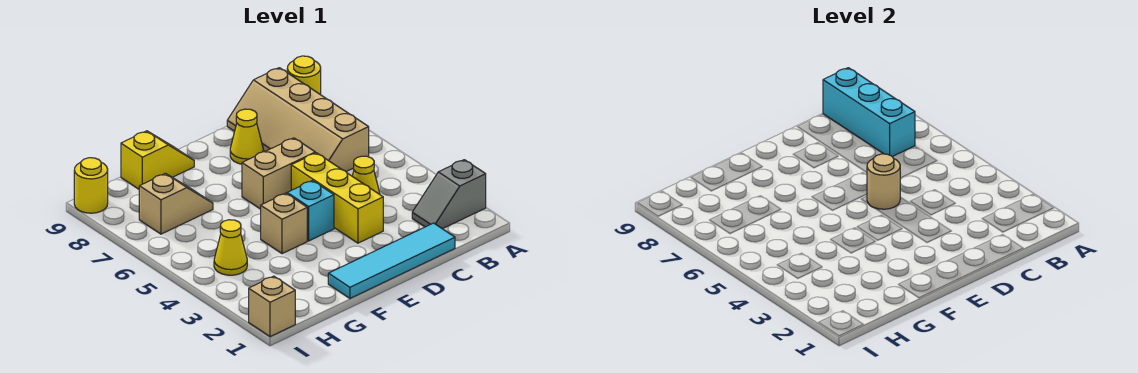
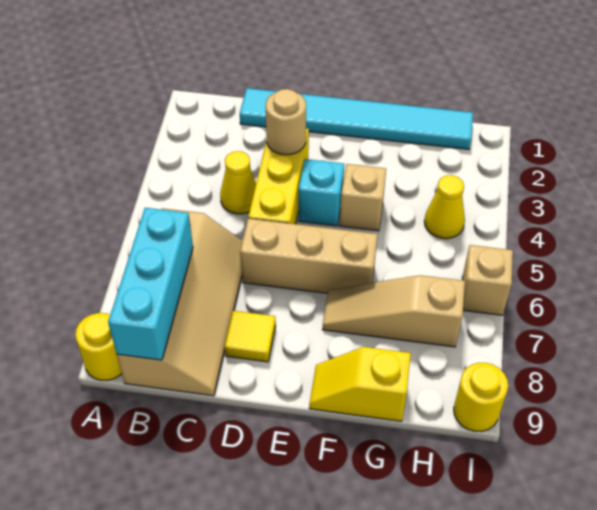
grey slope A2:B2 level 1 top A -> none
cyan tile C1:F1 level 1 -> cyan tile C1:H1 level 1
tan round brick D5 level 2 -> tan round brick D3 level 2
tan brick D6:E6 level 1 -> tan brick D6:F6 level 1
yellow cone D8 level 1 -> yellow tile D8 level 1
tan slope G7:H7 level 1 top H -> tan slope F7:H7 level 1 top H
tan brick I1 level 1 -> tan brick I6 level 1

